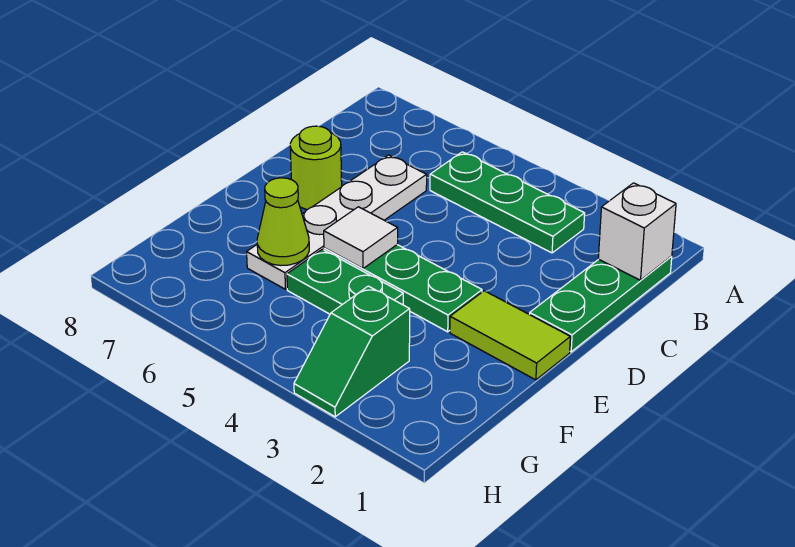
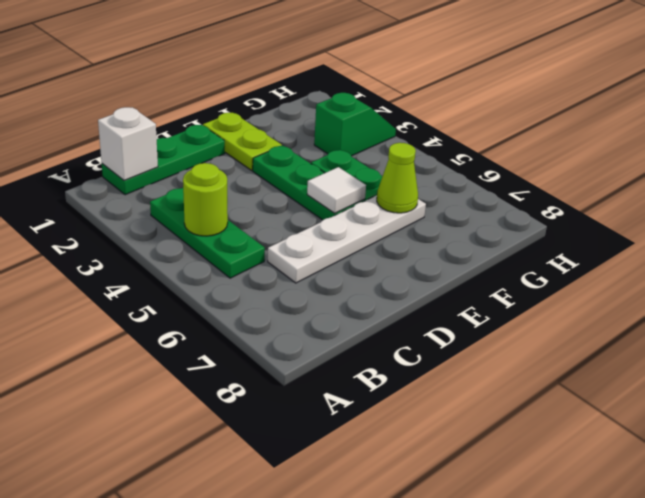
lime round brick D7 level 1 -> lime round brick B4 level 2
lime tile E1:E2 level 1 -> lime plate E1:E2 level 1

